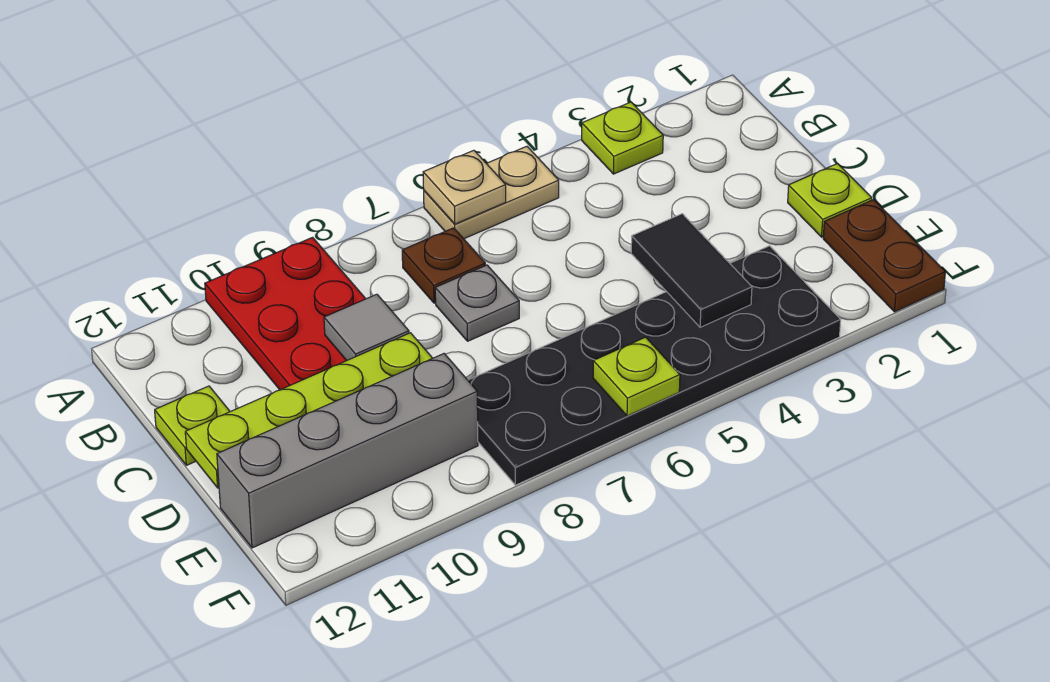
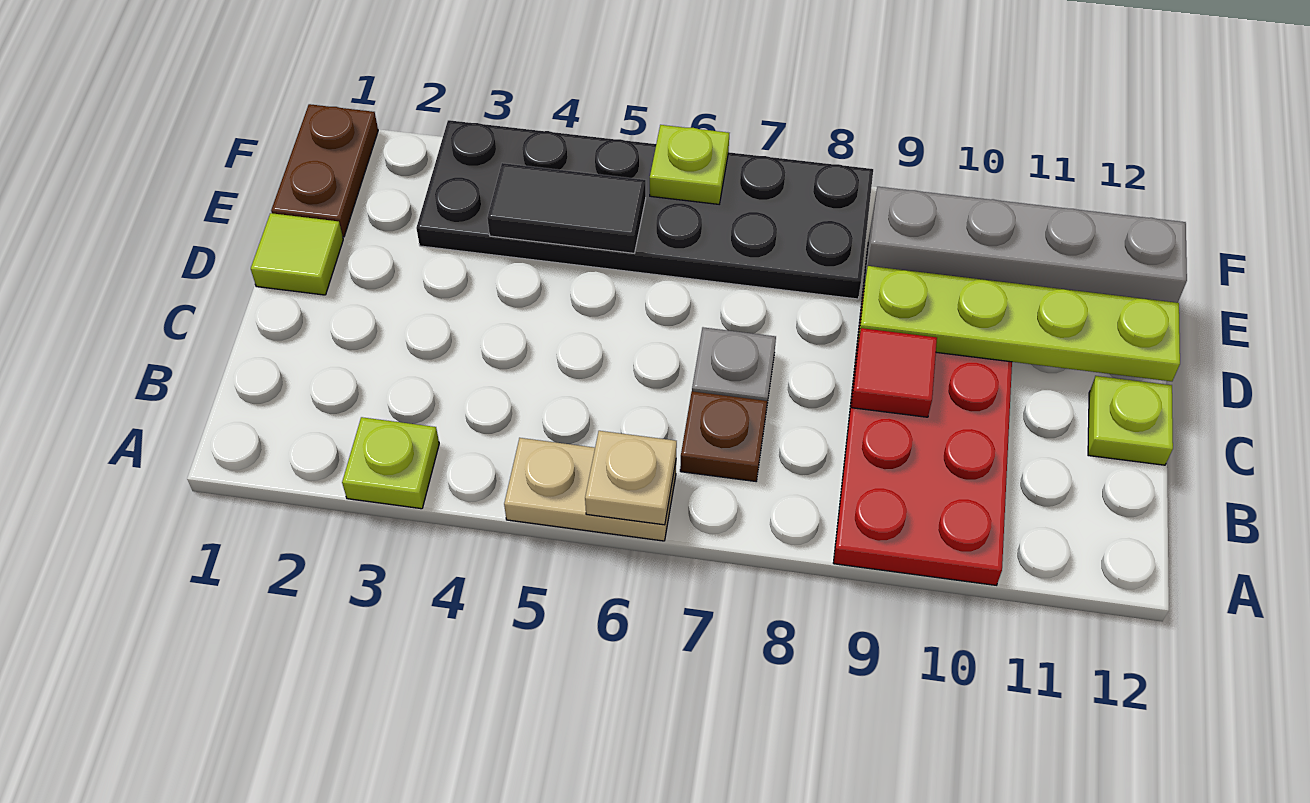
grey tile C9 level 2 -> red tile C9 level 2
lime plate D1 level 1 -> lime tile D1 level 1
black tile D4:E4 level 2 -> black tile E4:E5 level 2

